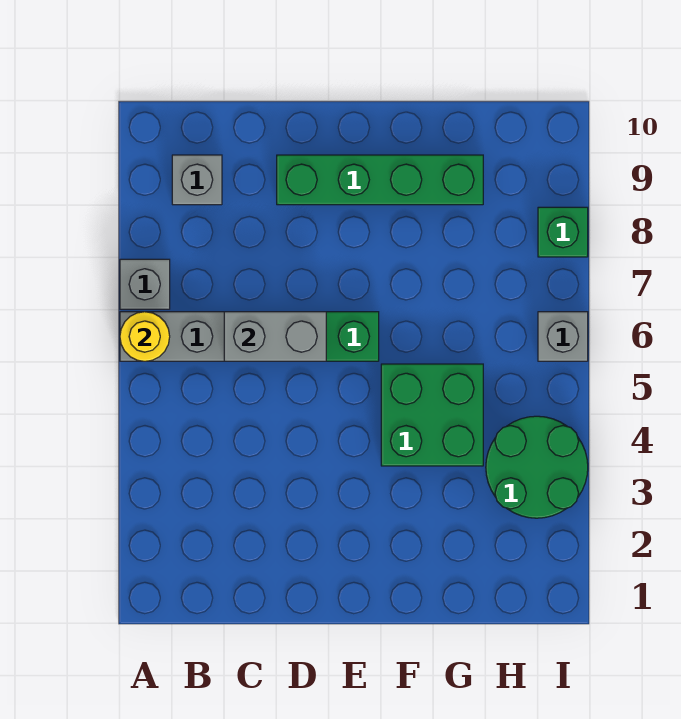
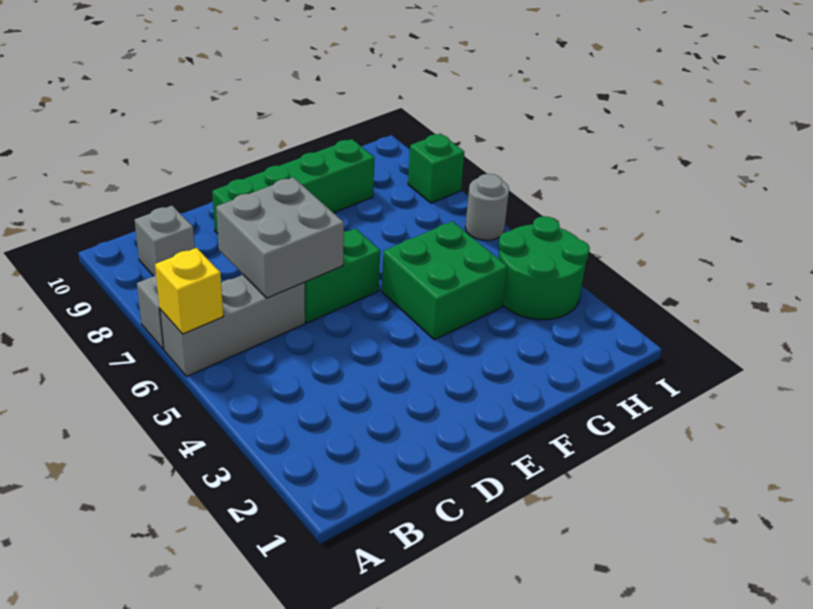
yellow round brick A6 level 2 -> yellow brick A6 level 2
grey brick C6:D6 level 2 -> grey brick C6:D7 level 2
grey brick I6 level 1 -> grey round brick I6 level 1

